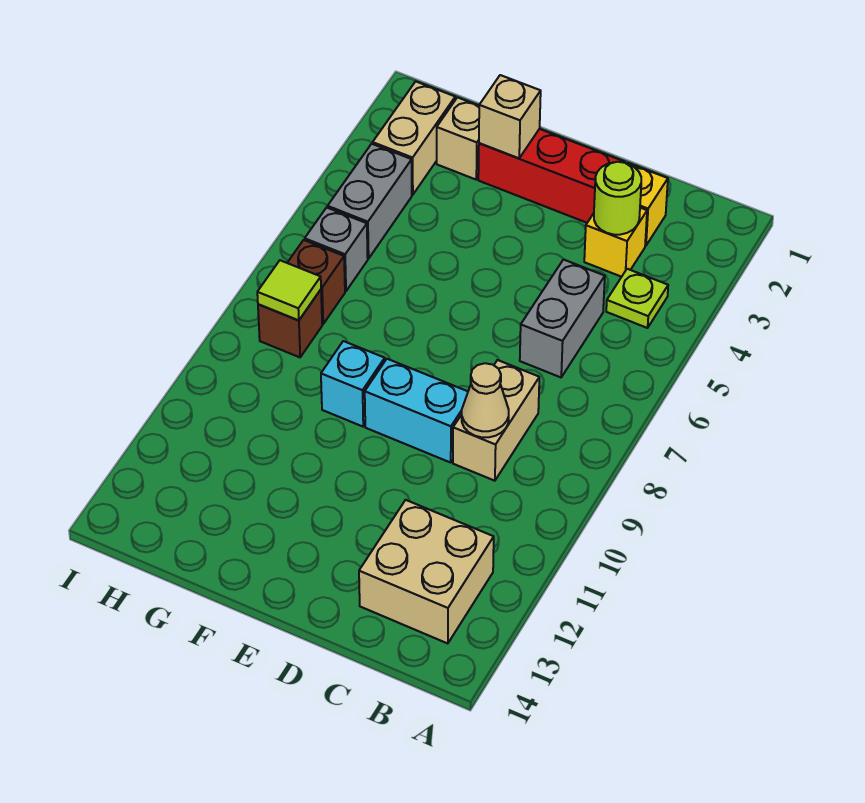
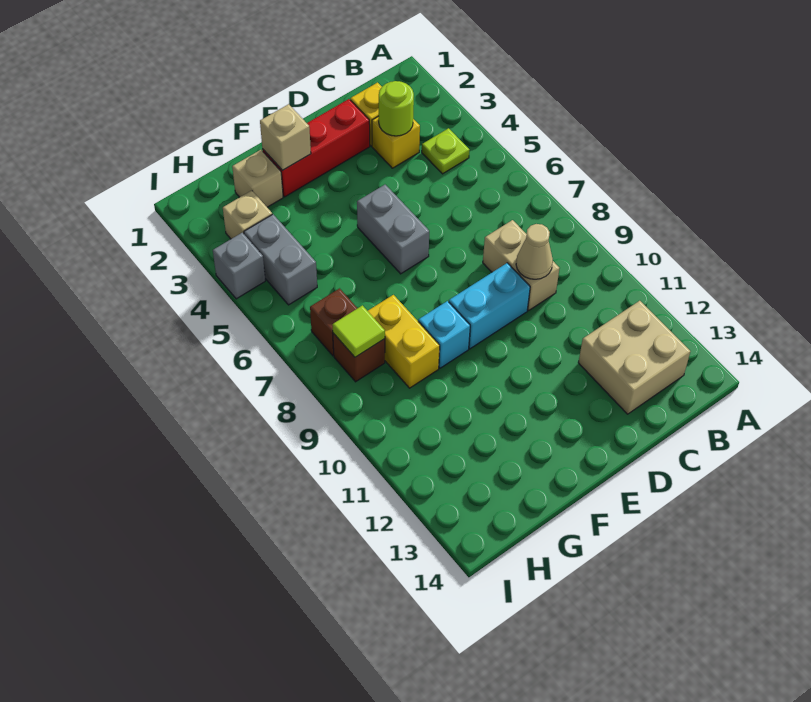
grey brick C5:C6 level 1 -> grey brick E5:E6 level 1
none -> yellow brick G8:G9 level 1
tan brick H2:H3 level 1 -> tan brick H3 level 1
grey brick H6 level 1 -> grey brick I4 level 1

